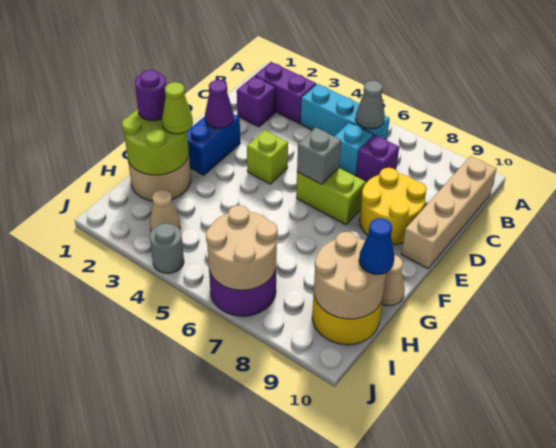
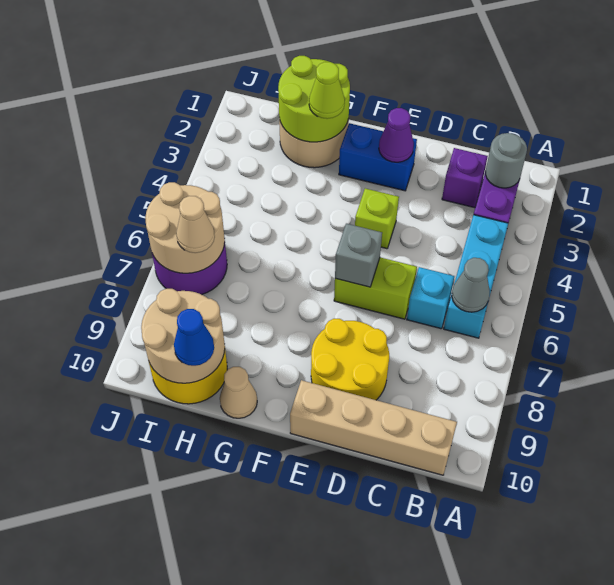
purple brick C7 level 1 -> none
lime brick E6:E7 level 1 -> lime brick D6:E6 level 1
purple round brick G1 level 3 -> none
tan cone I3 level 1 -> tan cone I7 level 3
grey round brick J4 level 1 -> grey round brick B2 level 2

